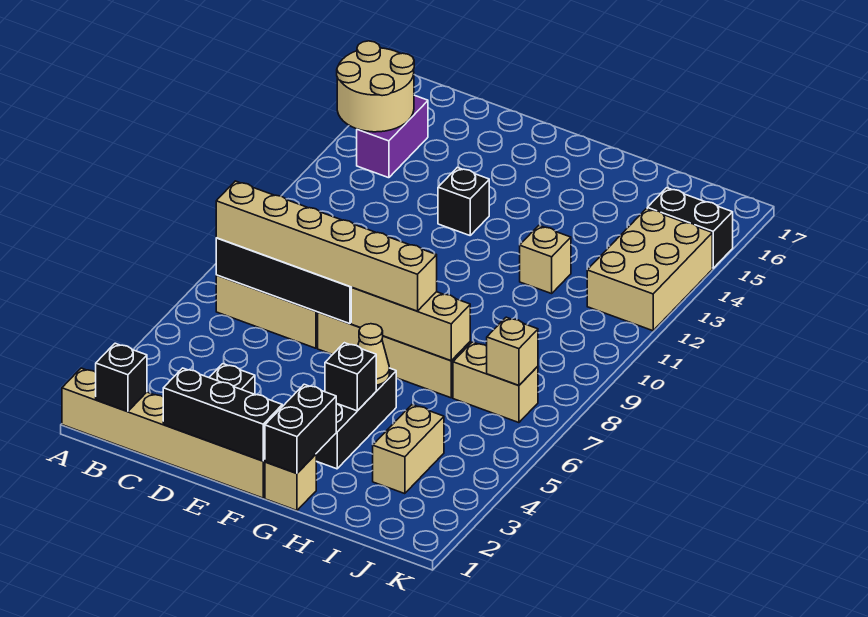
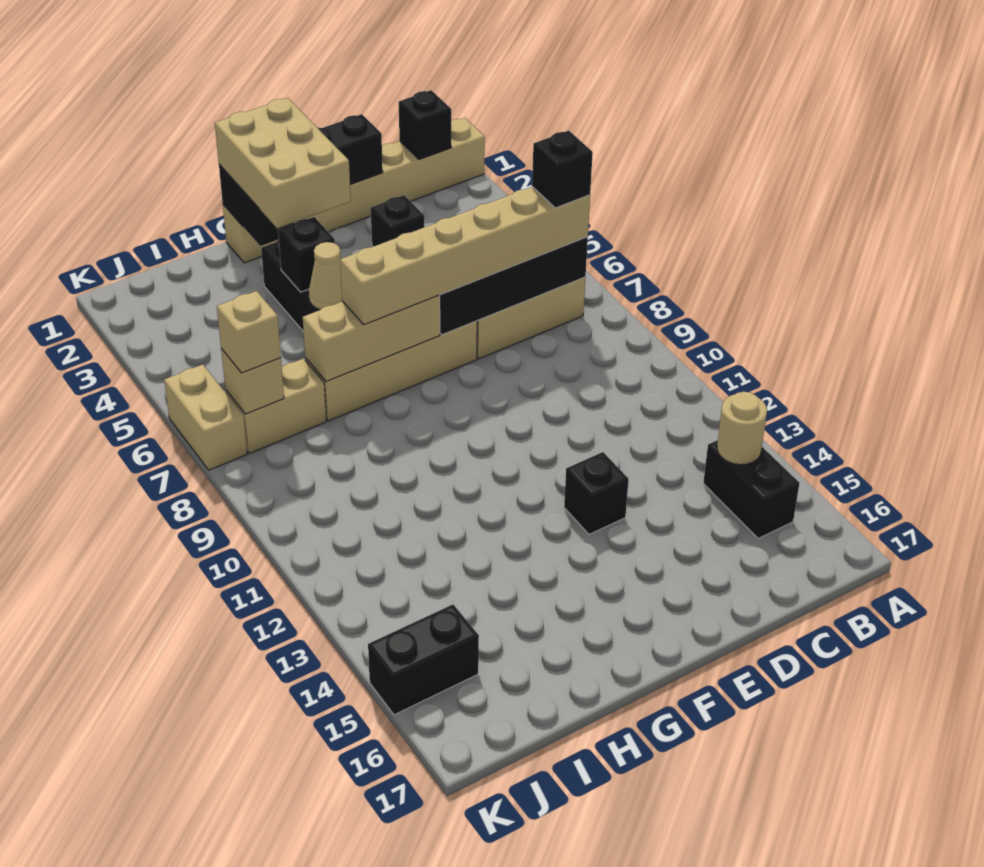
tan round brick A14:B15 level 2 -> tan round brick B14 level 2
none -> black brick B7 level 4
purple brick B14:B15 level 1 -> black brick B14:B15 level 1
tan brick H12 level 1 -> tan brick J7 level 3
tan brick I3:I4 level 1 -> tan brick K6:K7 level 1
tan brick J12:K14 level 1 -> tan brick F1:G3 level 3

